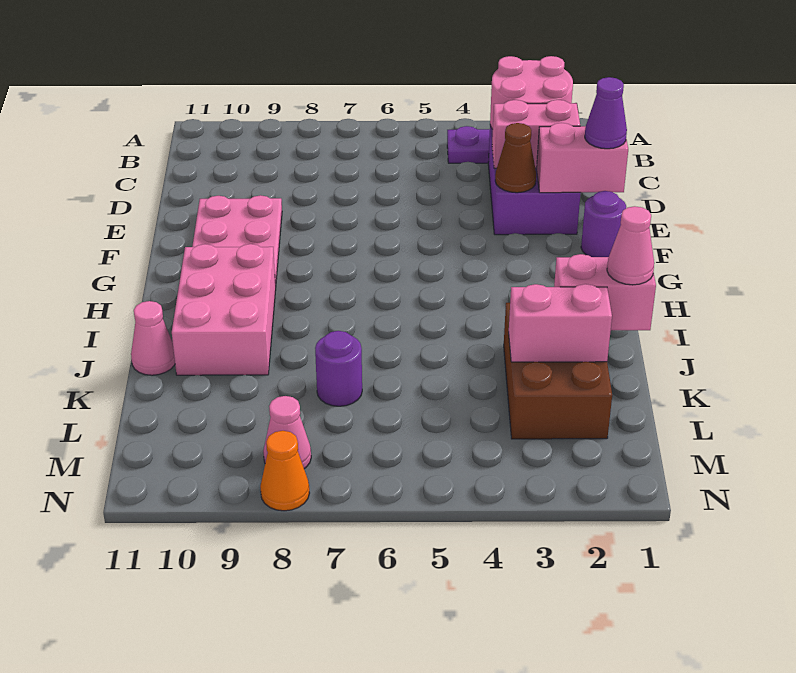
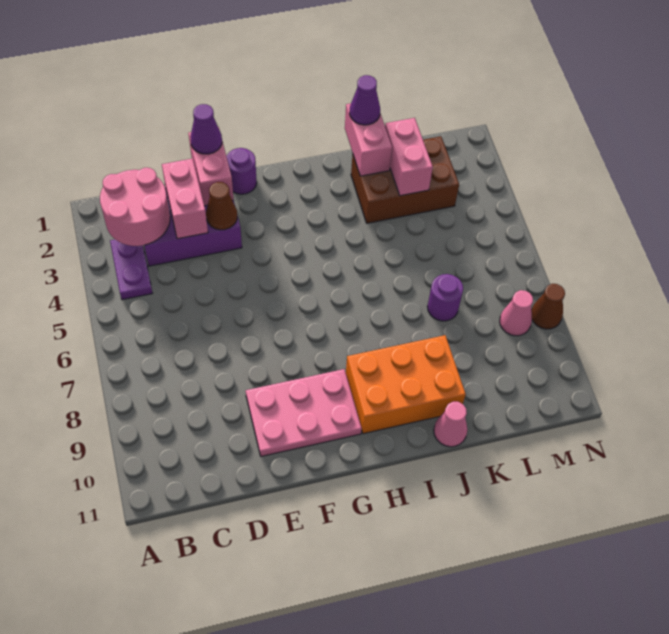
pink brick H9:J10 level 1 -> orange brick H9:J10 level 1
pink cone J1 level 3 -> purple cone J1 level 3
orange cone N8 level 1 -> brown cone N8 level 1

